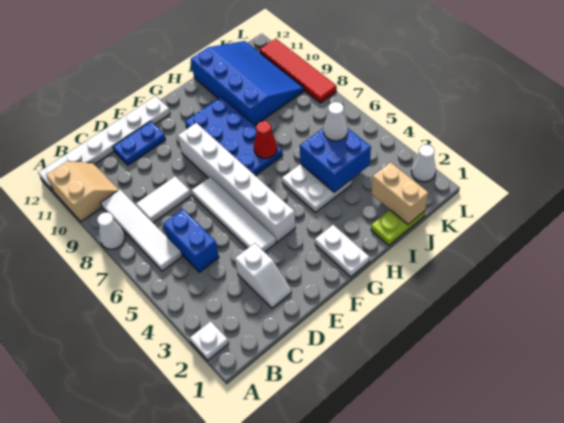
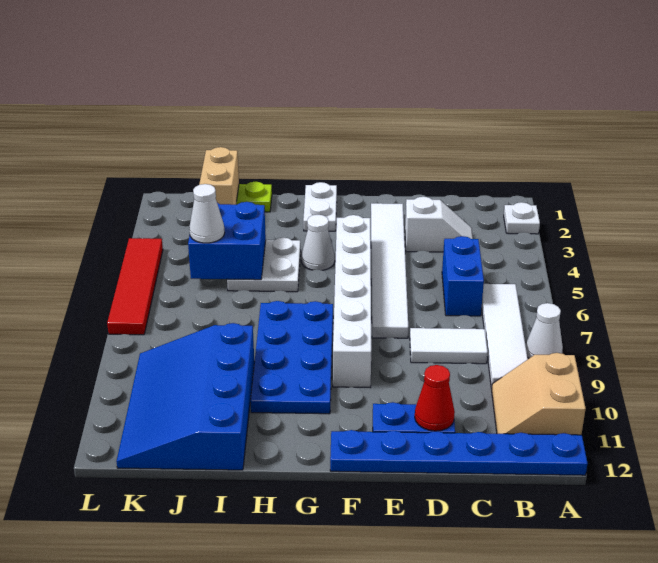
white plate A12:F12 level 1 -> blue plate A12:F12 level 1
white slope D2:D3 level 1 top 3 -> white slope C3:D3 level 1 top D
white tile E4:E7 level 1 -> white tile E2:E7 level 1
red cone H7 level 2 -> red cone D11 level 2
white cone L2 level 1 -> white cone G4 level 1
red tile L8:L11 level 1 -> red tile L4:L7 level 1

